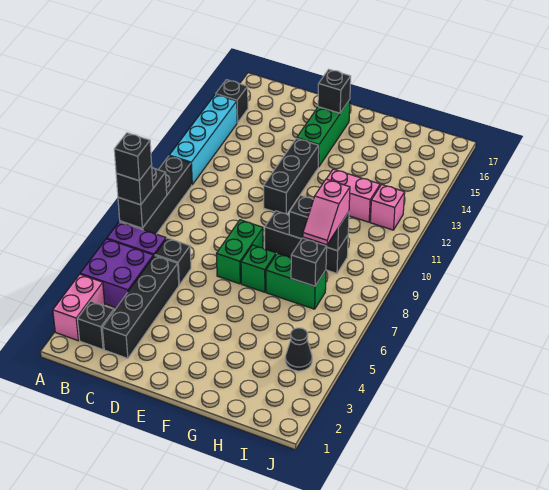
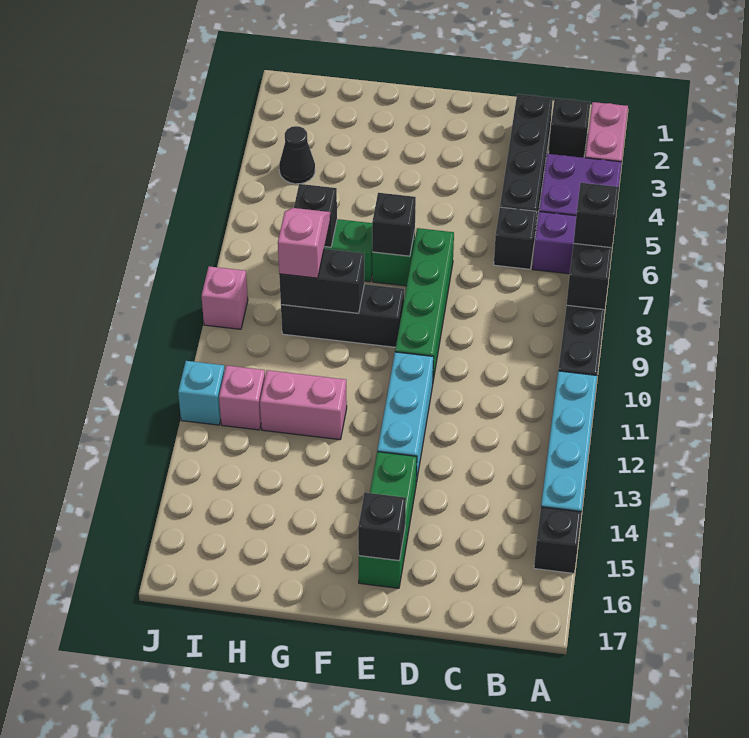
black brick A7 level 4 -> black brick F7 level 2
green brick E7:E8 level 1 -> green brick E7:E10 level 1
black brick E11:E13 level 1 -> cyan brick E11:E13 level 1
none -> pink brick J9 level 1
none -> cyan brick J12 level 1

